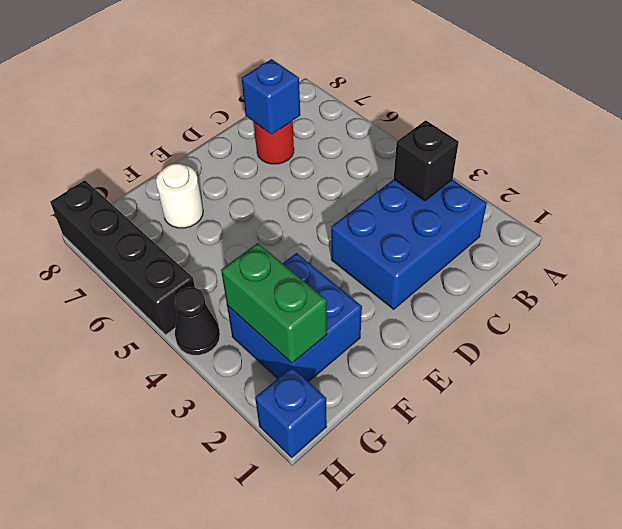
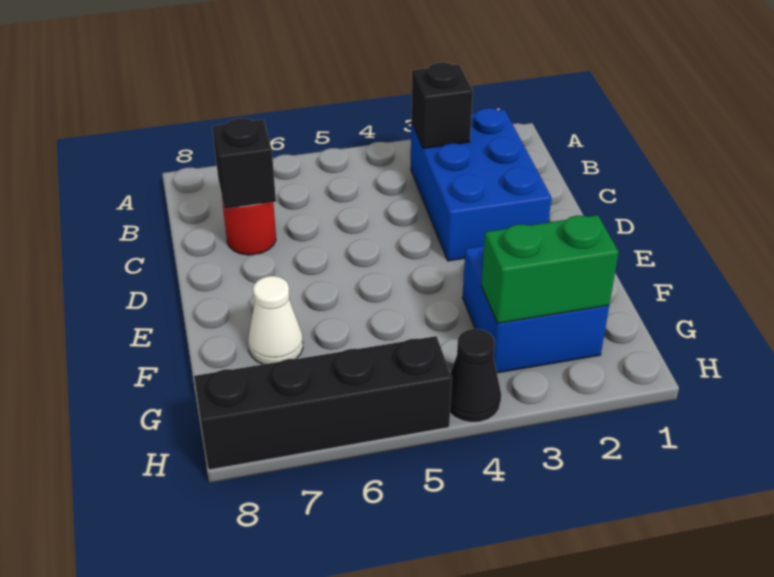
blue brick C7 level 2 -> black brick C7 level 2
white round brick F7 level 1 -> white cone F7 level 1
blue brick H1 level 1 -> none

